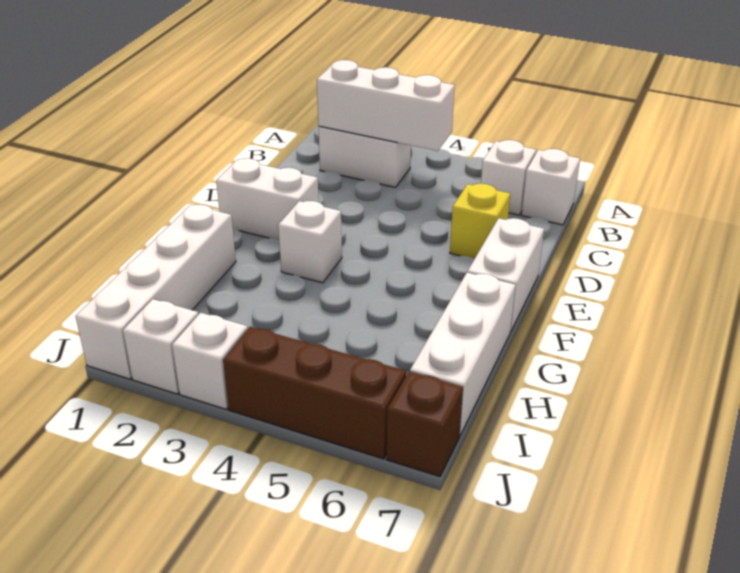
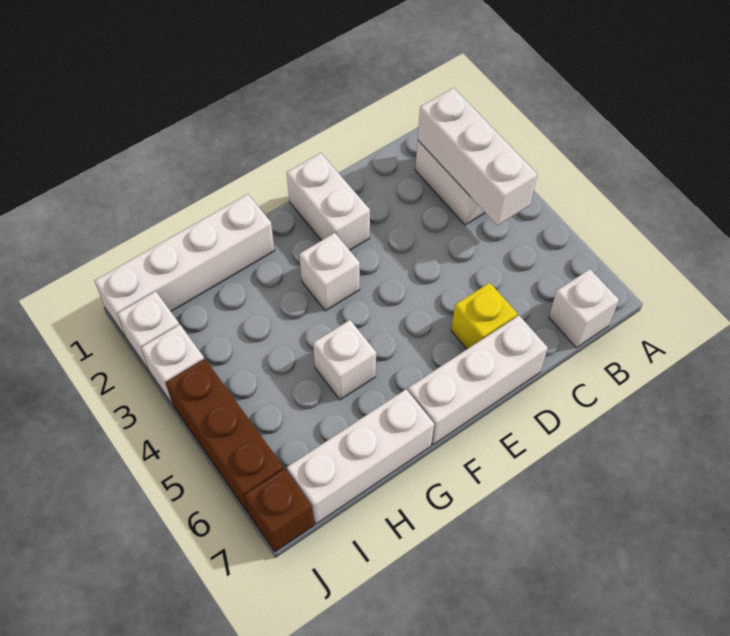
white brick B6 level 1 -> white brick G5 level 1
white brick E7:F7 level 1 -> white brick D7:F7 level 1

